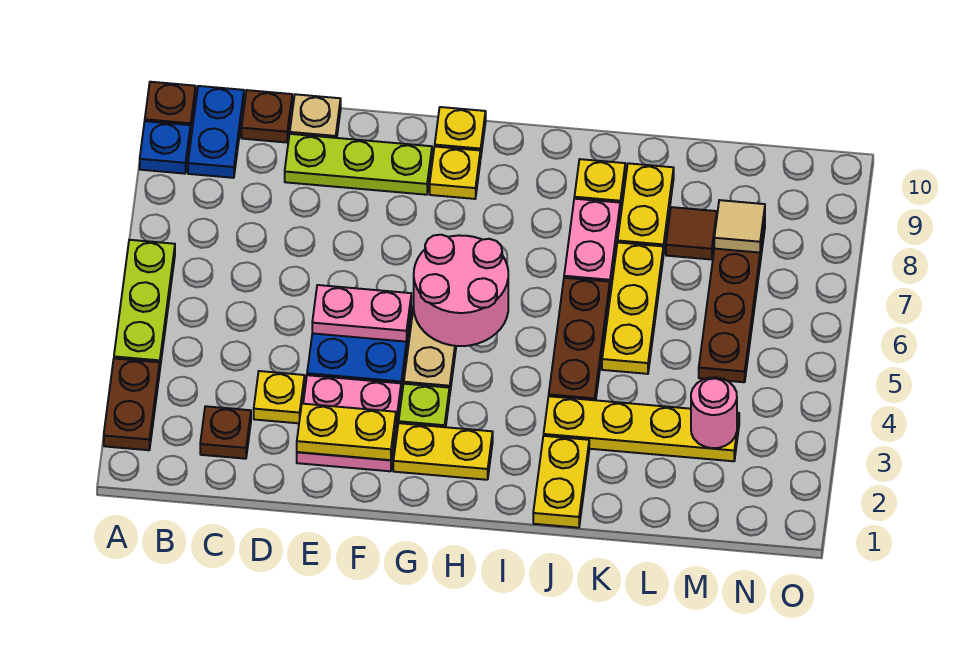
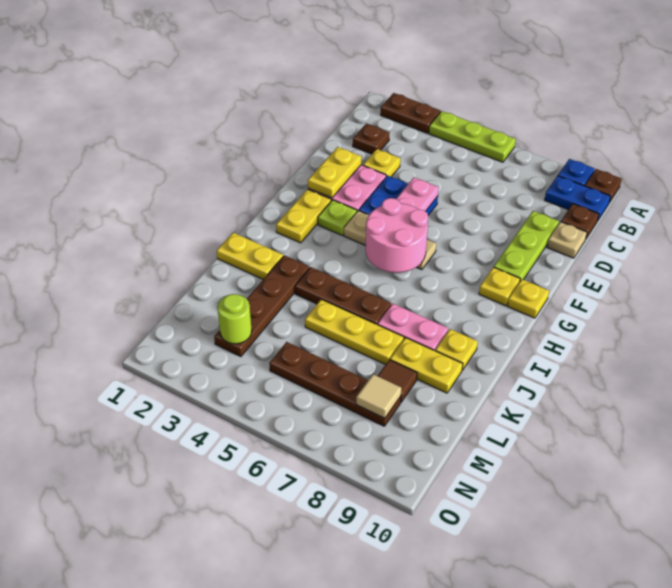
yellow plate J3:M3 level 1 -> brown plate J3:M3 level 1
pink round brick M3 level 2 -> lime round brick M3 level 2

